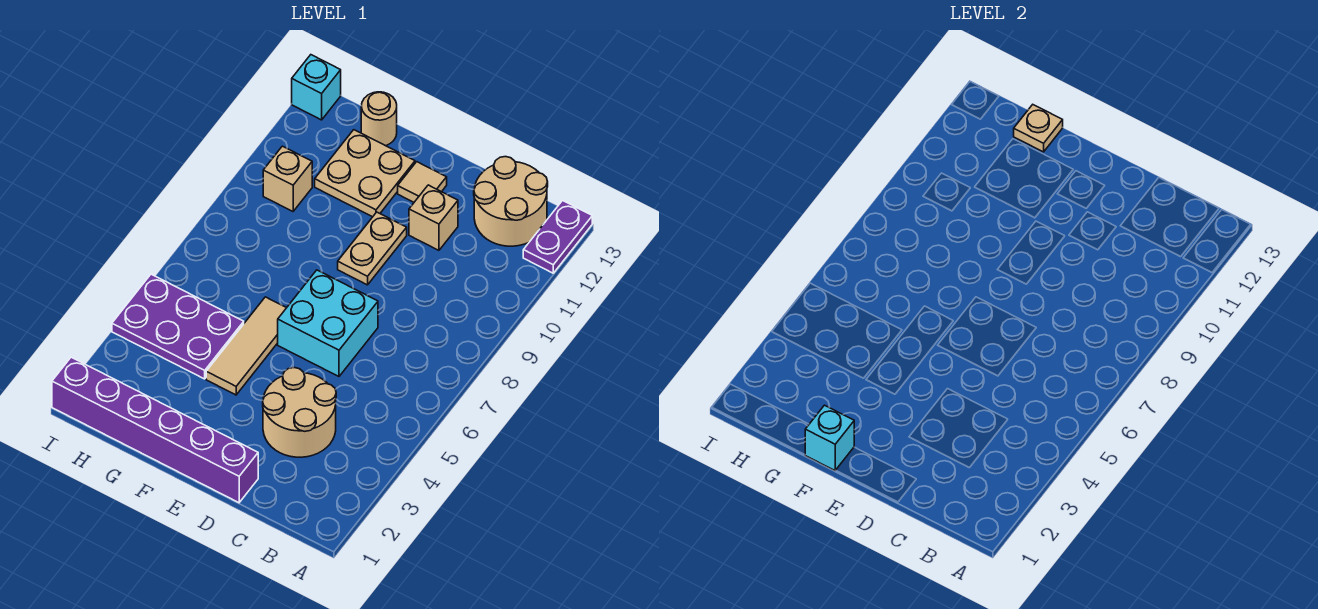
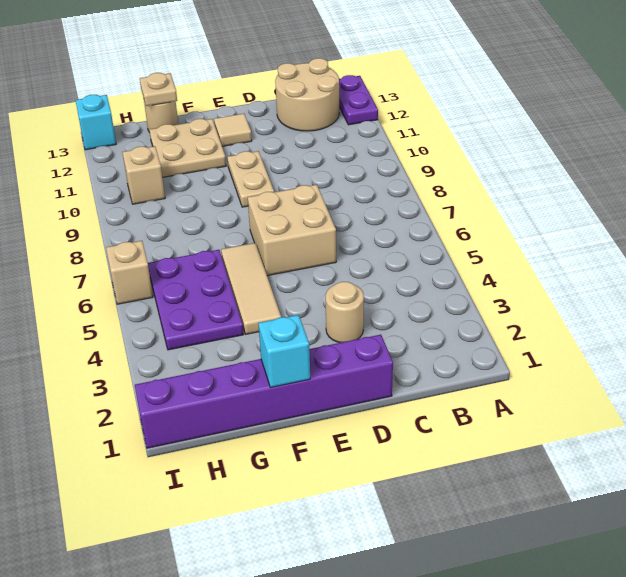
tan round brick C3:D4 level 1 -> tan round brick D3 level 1
cyan brick D6:E7 level 1 -> tan brick D6:E7 level 1
tan brick D11 level 1 -> tan brick I6 level 1
purple plate G4:I5 level 1 -> purple plate G4:H6 level 1

